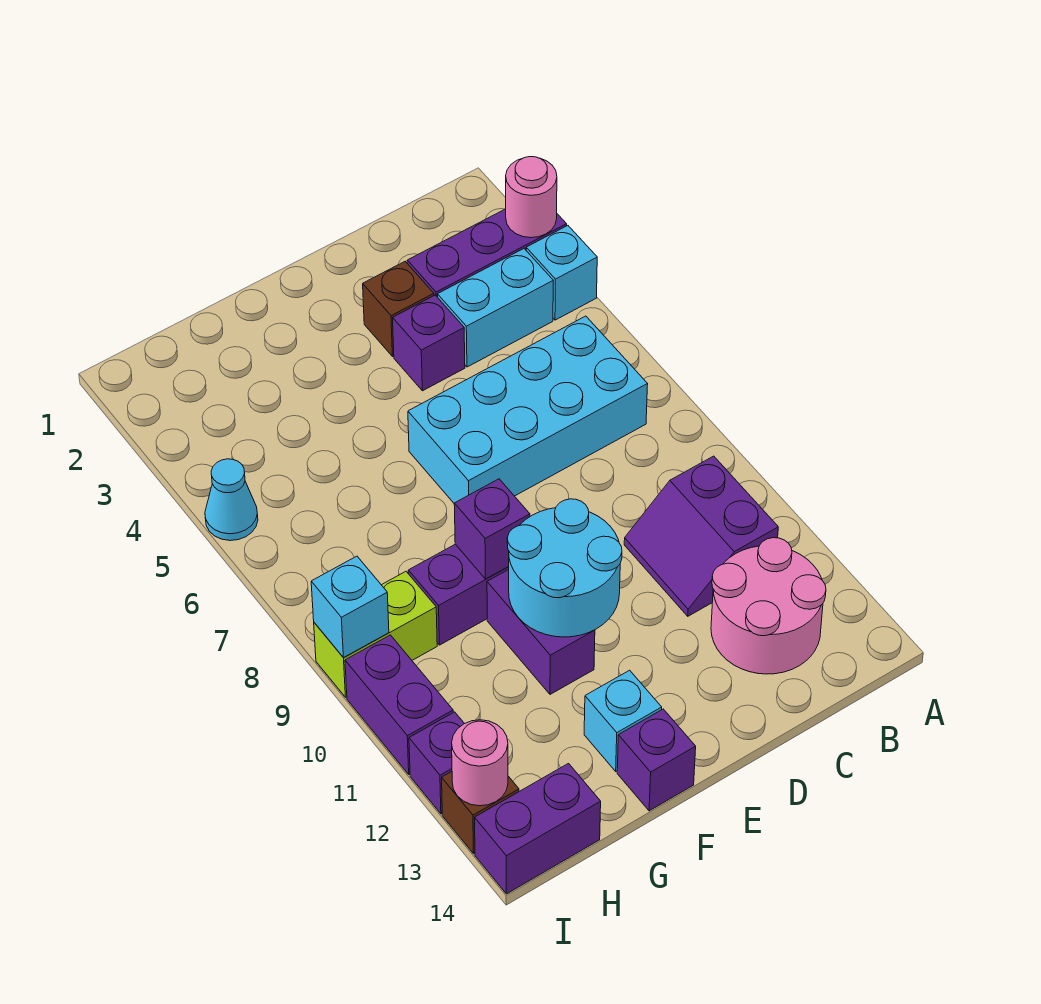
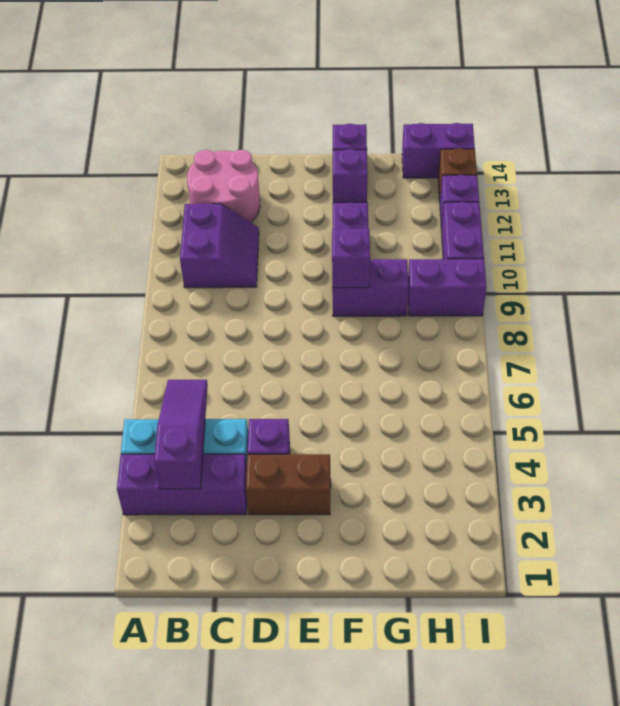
pink round brick A3 level 2 -> none
none -> purple slope B3:B5 level 2 top 3
cyan brick B6:E7 level 1 -> none
brown brick D3 level 1 -> brown brick D3:E3 level 1
cyan round brick E10:F11 level 2 -> none
cyan brick F13 level 1 -> purple brick F13 level 1
lime brick H9:I9 level 1 -> purple brick H9:I9 level 1
cyan cone I5 level 1 -> none
cyan brick I9 level 2 -> none
pink round brick I13 level 2 -> none

